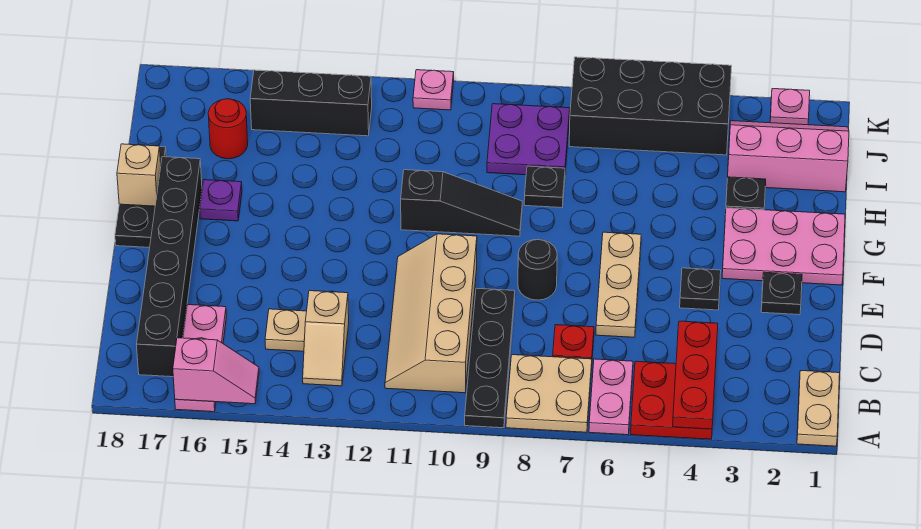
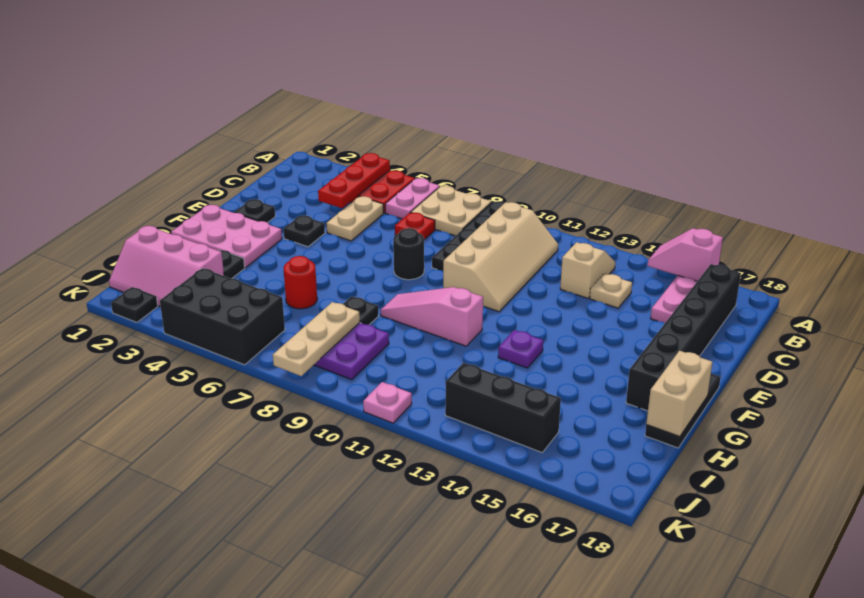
tan plate A1:B1 level 1 -> tan plate C5:D5 level 1
tan plate D6:F6 level 1 -> tan plate I8:K8 level 2
black slope G9:G11 level 1 top 11 -> pink slope G9:G11 level 1 top 11
purple plate G16 level 1 -> purple plate G13 level 1
tan brick G18 level 2 -> tan brick G18:H18 level 2
red round brick I16 level 1 -> red round brick H6 level 1
black brick J4:K7 level 1 -> black brick J4:K6 level 1
pink plate K2 level 1 -> black plate K2 level 1

